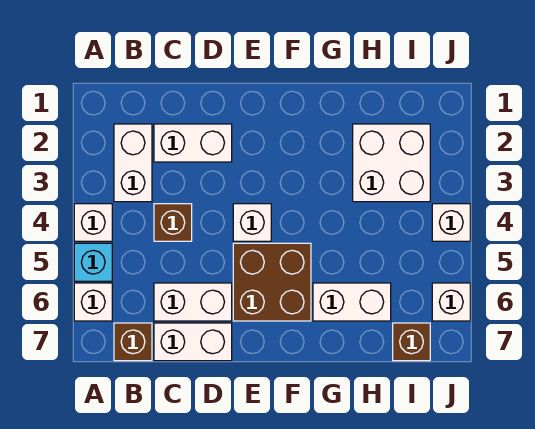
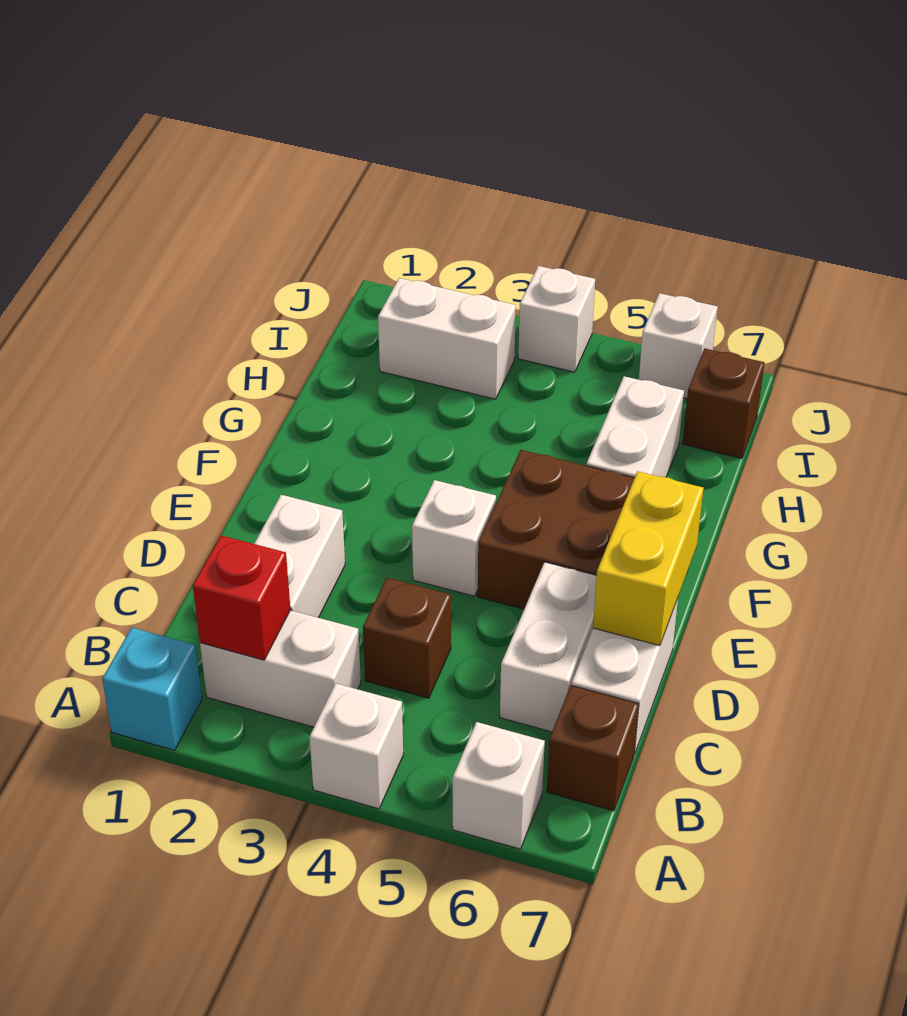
cyan brick A5 level 1 -> cyan brick A1 level 1
none -> red brick B2 level 2
none -> yellow brick D7:E7 level 2
white brick H2:I3 level 1 -> white brick I2:I3 level 1

